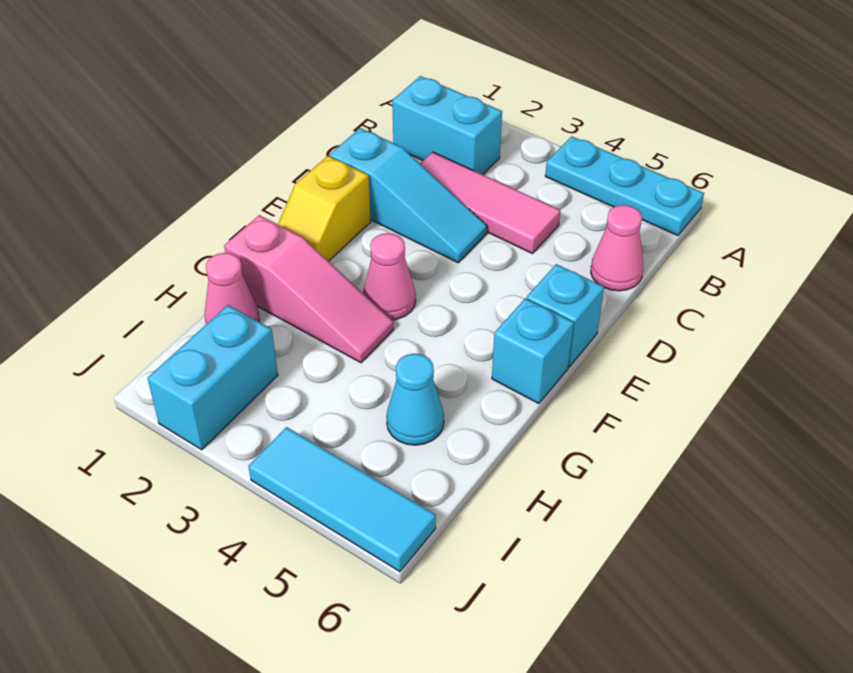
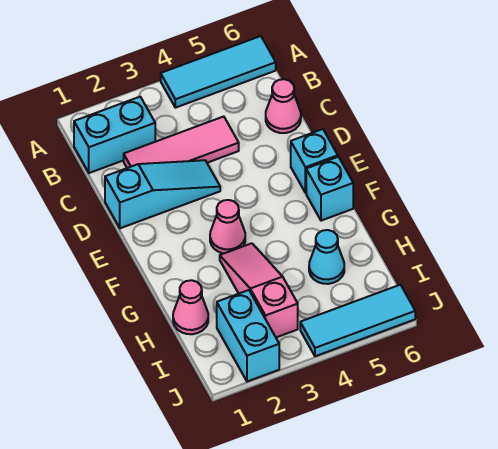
cyan plate A4:A6 level 1 -> cyan tile A4:A6 level 1
yellow slope E1:F1 level 1 top E -> none
pink slope G1:G3 level 1 top 1 -> pink slope G3:I3 level 1 top I

